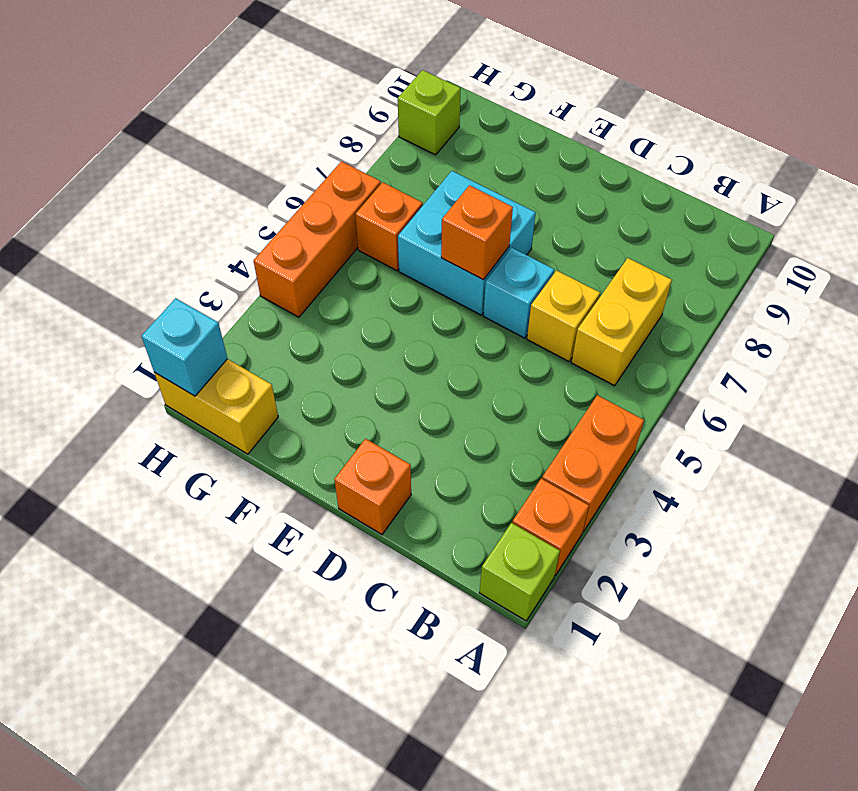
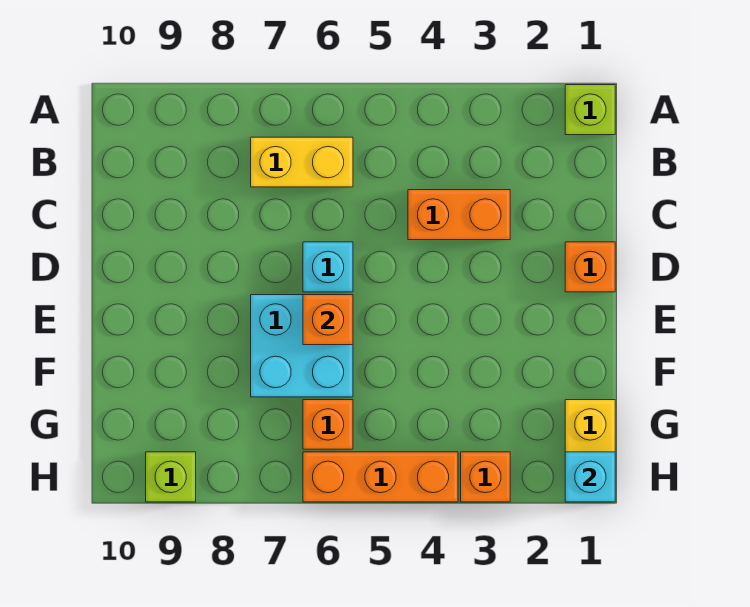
orange brick A2 level 1 -> orange brick H3 level 1
orange brick A3:A4 level 1 -> orange brick C3:C4 level 1
yellow brick C6 level 1 -> none

